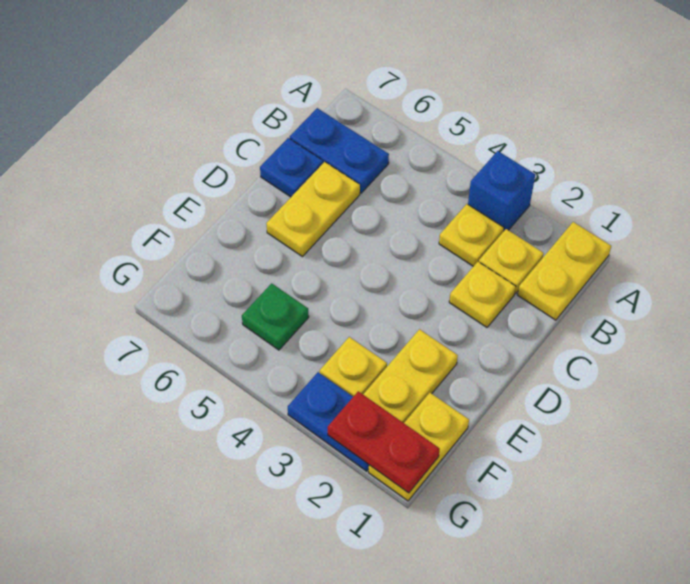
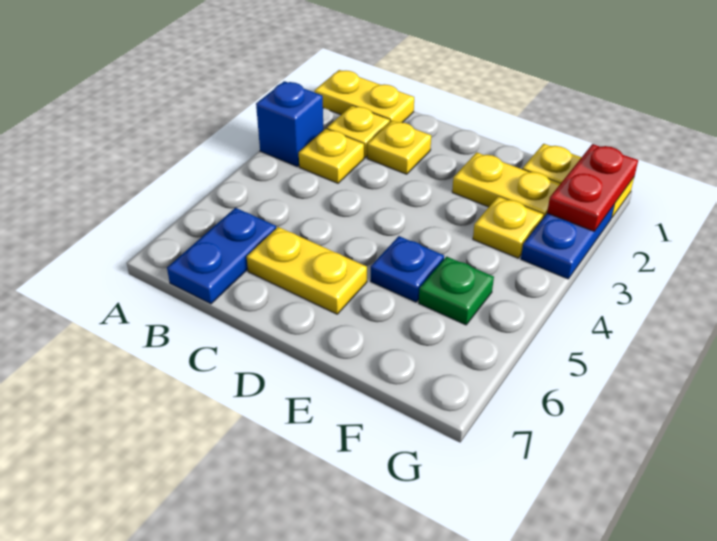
blue plate C7 level 1 -> blue plate E5 level 1

